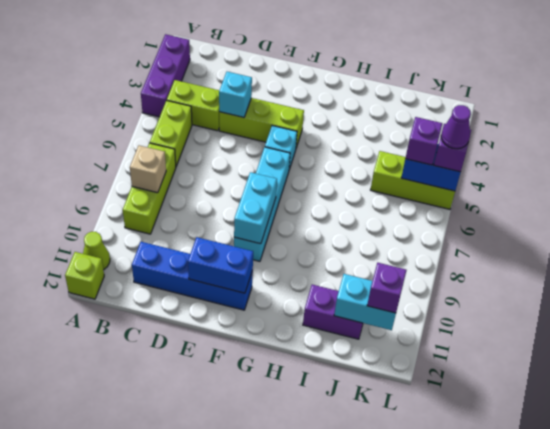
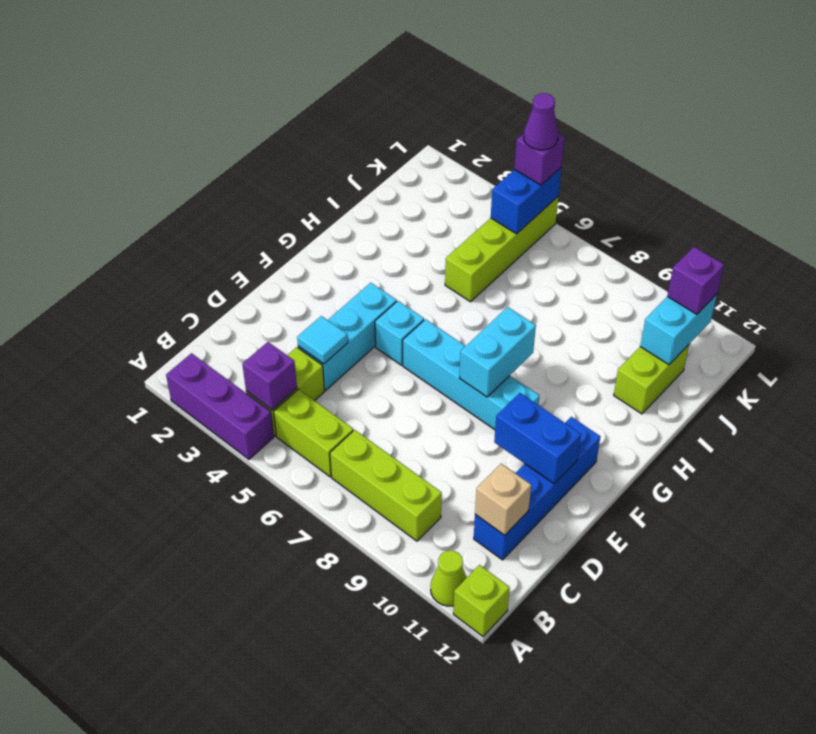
tan brick B8 level 2 -> tan brick C11 level 2
lime brick D4:F4 level 1 -> cyan brick D4:F4 level 1
cyan brick D4 level 2 -> cyan tile D4 level 2
blue brick E11:F11 level 2 -> blue brick E10:E11 level 2
cyan brick F8:F9 level 2 -> cyan brick F8:G8 level 2
purple brick I11:J11 level 1 -> lime brick I11:J11 level 1
lime brick J5:L5 level 1 -> lime brick I5:L5 level 1
purple brick K5 level 3 -> purple brick B4 level 2

